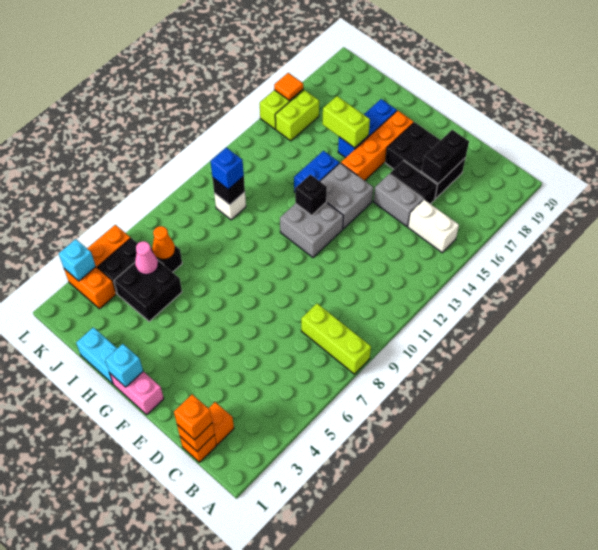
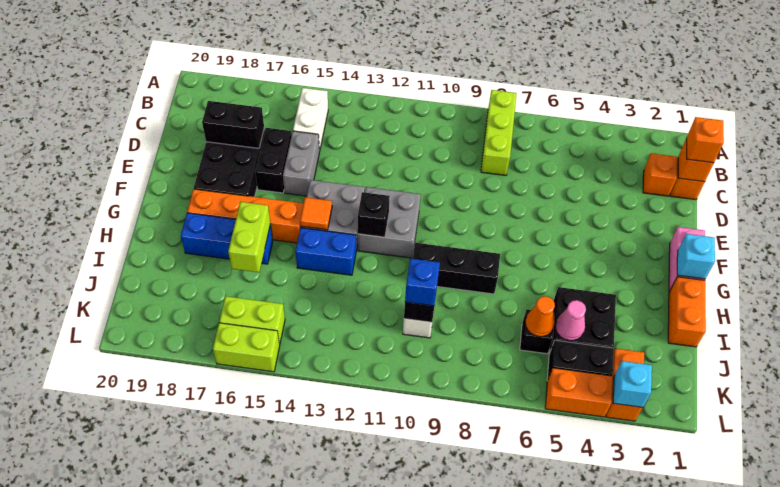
cyan brick H1:I1 level 1 -> orange brick H1:I1 level 1
none -> black brick H8:H10 level 1
orange tile L16 level 2 -> orange tile G14 level 2

